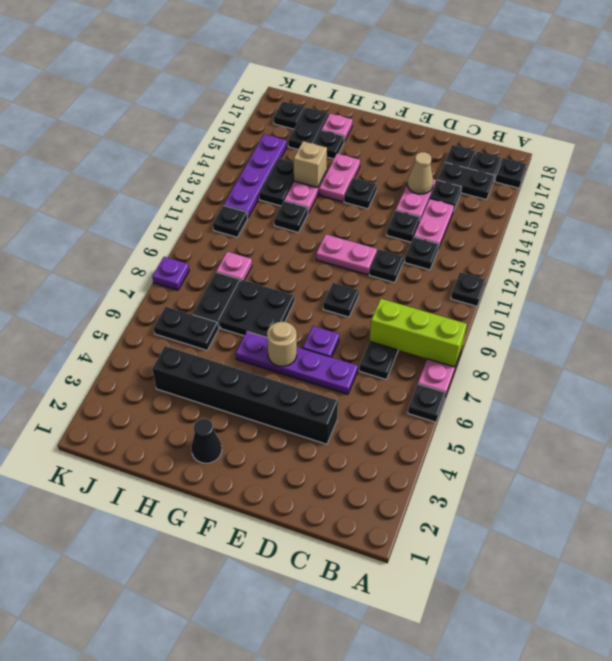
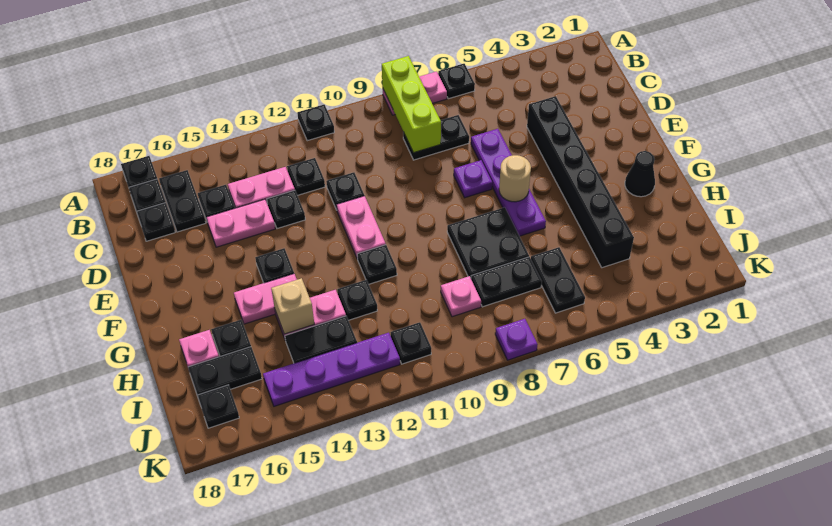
tan cone D15 level 2 -> none
black plate E9 level 1 -> black plate G11 level 1

